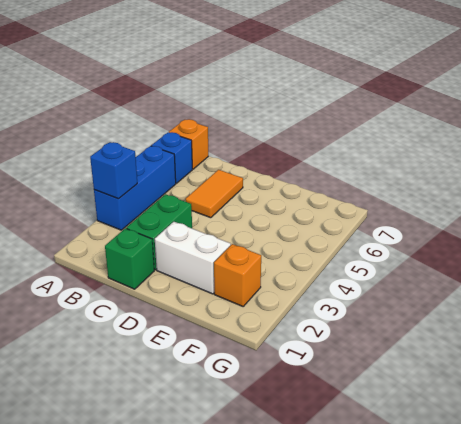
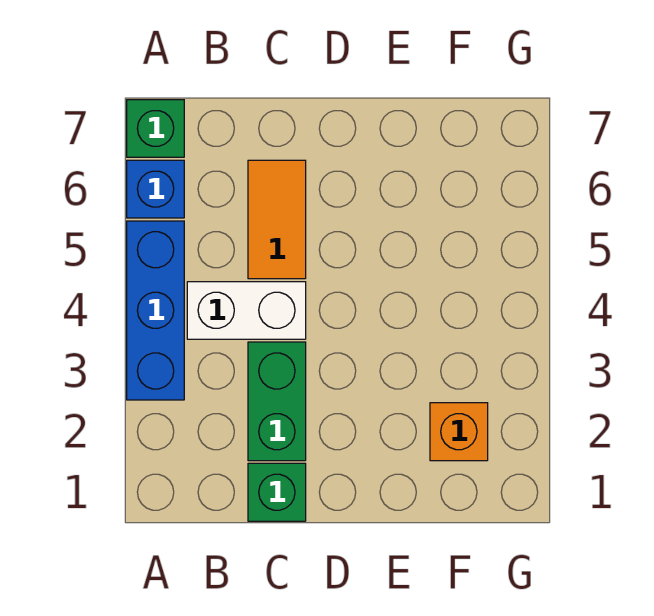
blue brick A3 level 2 -> none
orange brick A7 level 1 -> green brick A7 level 1
white brick D2:E2 level 1 -> white brick B4:C4 level 1

